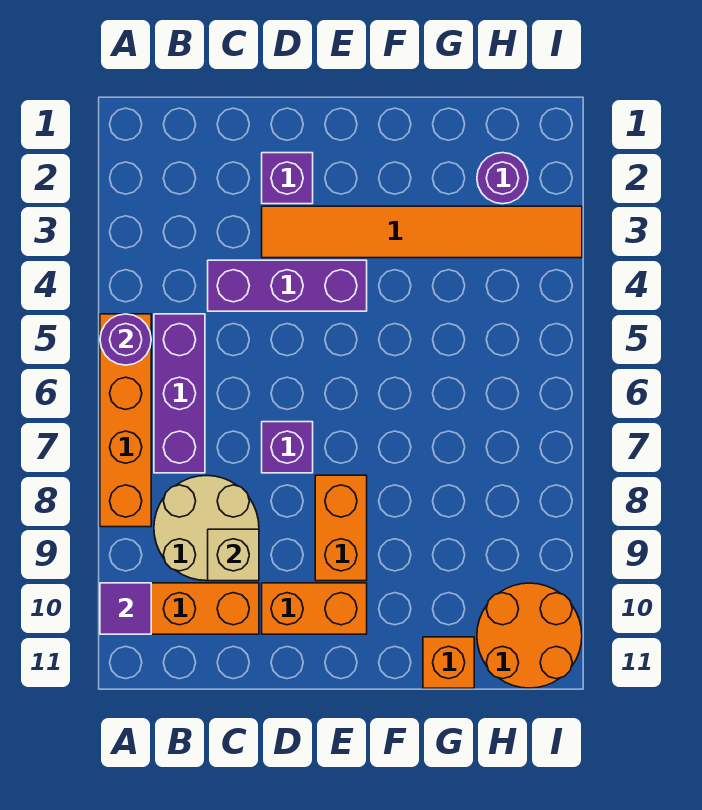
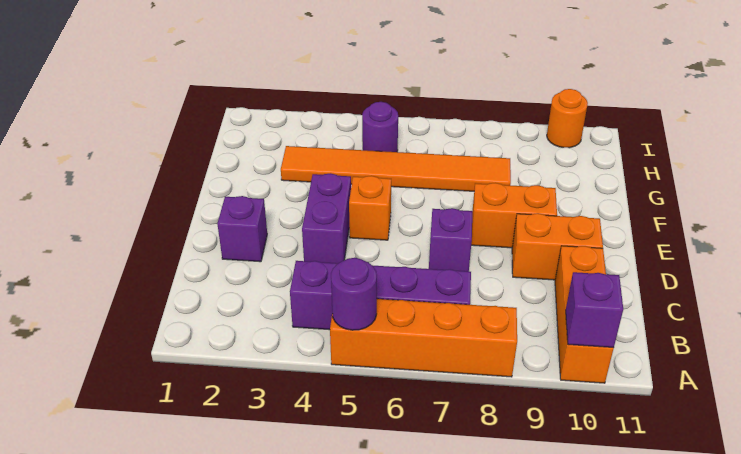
purple tile A10 level 2 -> purple brick A10 level 2
purple brick B5:B7 level 1 -> purple brick B4:B7 level 1
tan round brick B8:C9 level 1 -> none
purple brick C4:E4 level 1 -> purple brick D4:E4 level 1
tan brick C9 level 2 -> none
orange tile D3:I3 level 1 -> orange tile G3:G8 level 1
orange brick D10:E10 level 1 -> orange brick D9:D10 level 1
orange brick G11 level 1 -> orange brick E5 level 1
purple round brick H2 level 1 -> purple round brick H5 level 1
orange round brick H10:I11 level 1 -> orange round brick I10 level 1

